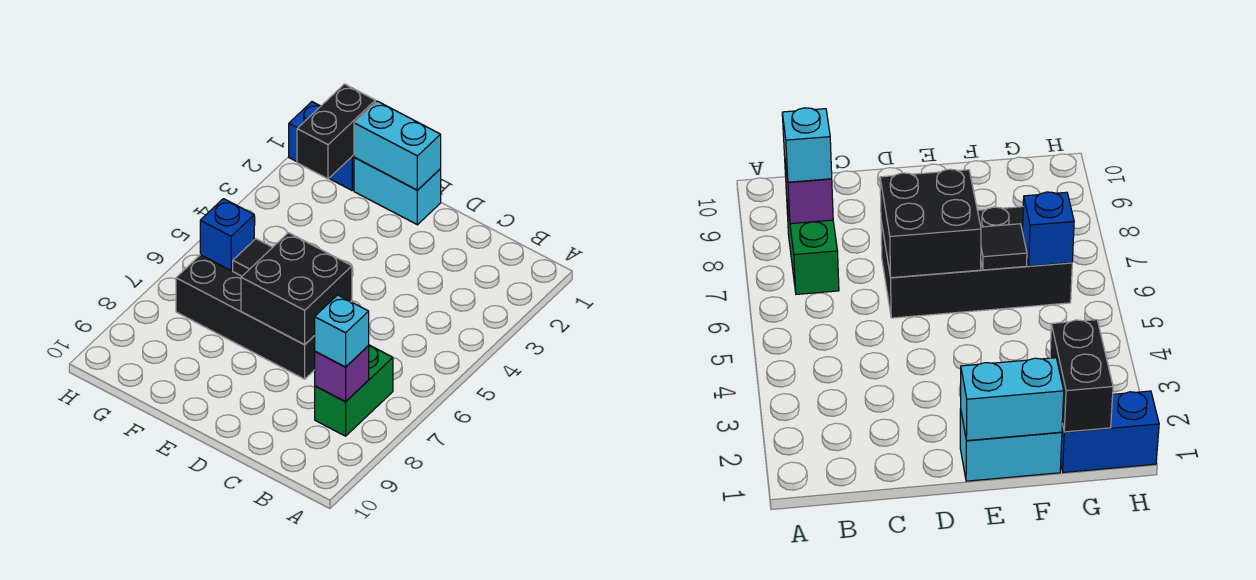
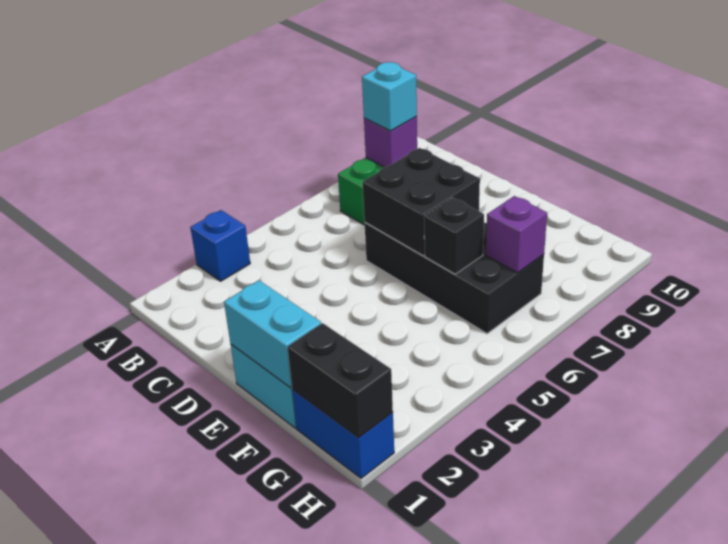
black tile F6 level 2 -> black brick F6 level 2
black brick G1:G2 level 2 -> black brick G1:H1 level 2
blue brick G6 level 2 -> blue brick A3 level 1
none -> purple brick G7 level 2

